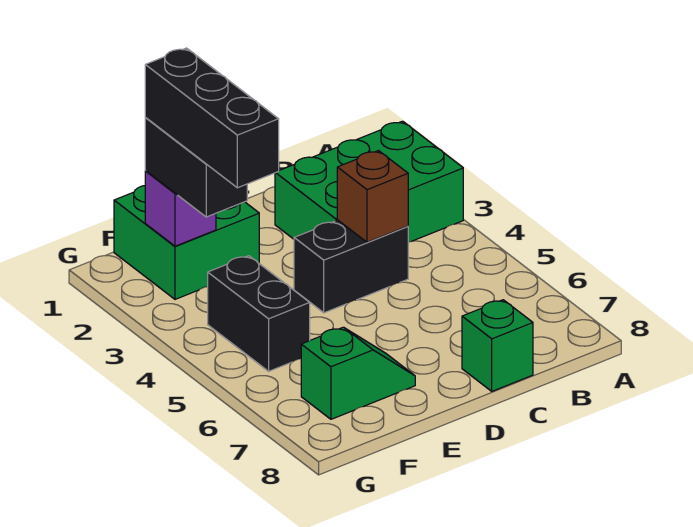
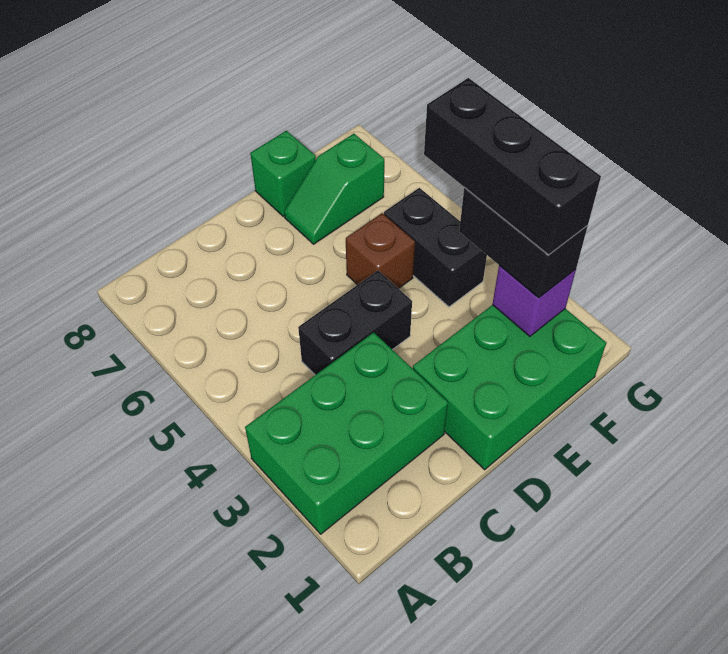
brown brick C4 level 2 -> brown brick E5 level 1
green brick C8 level 1 -> green brick E8 level 1
green brick E1:F2 level 1 -> green brick D1:F2 level 1

